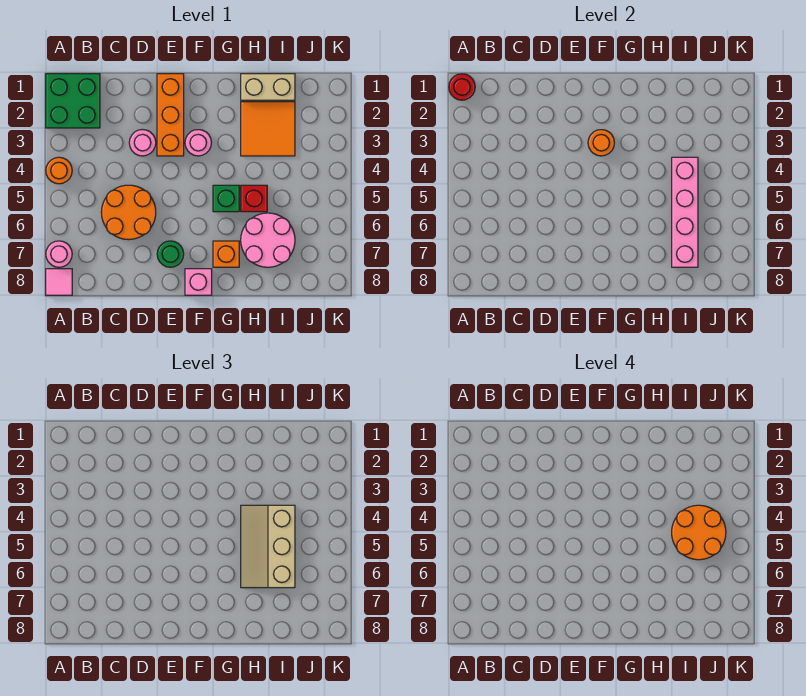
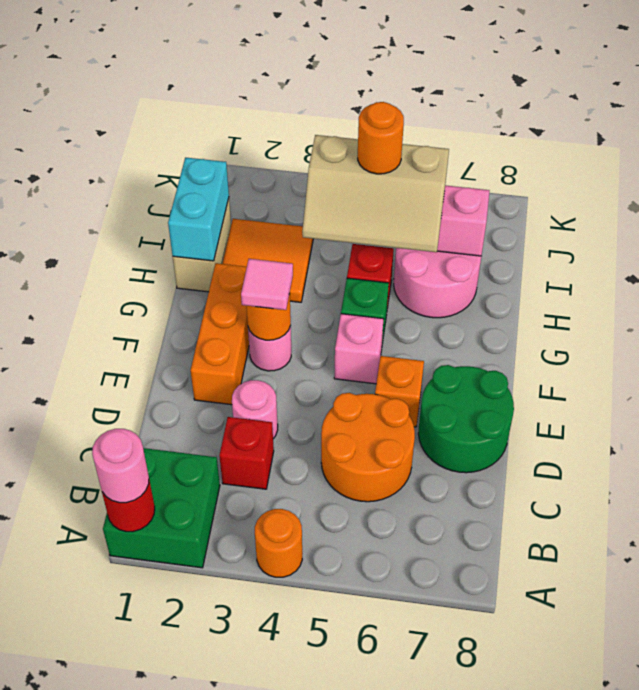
pink round brick A7 level 1 -> pink round brick A1 level 3
pink tile A8 level 1 -> pink tile F3 level 3
none -> red brick C3 level 1
orange brick E1:E3 level 1 -> orange brick E2:G2 level 1
green round brick E7 level 1 -> green round brick D7:E8 level 1
pink brick F8 level 1 -> pink brick F5 level 1
orange brick G7 level 1 -> orange brick E6 level 1
none -> cyan brick H1:I1 level 2
orange round brick I4:J5 level 4 -> orange round brick I5 level 4

